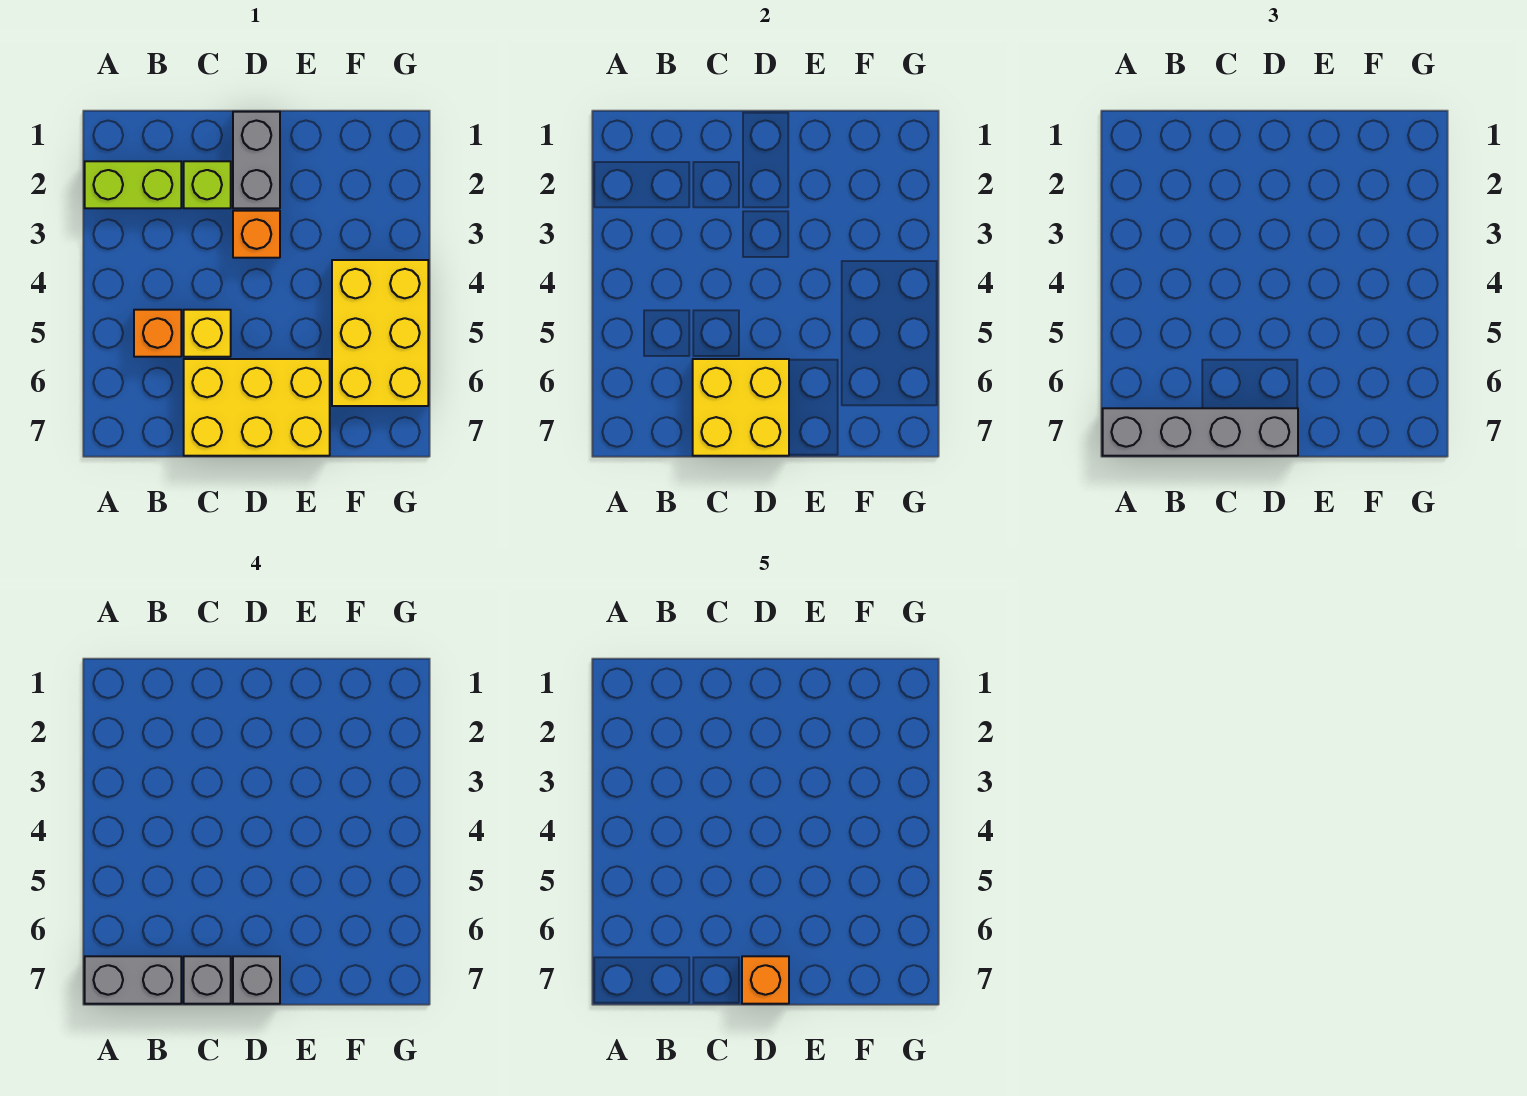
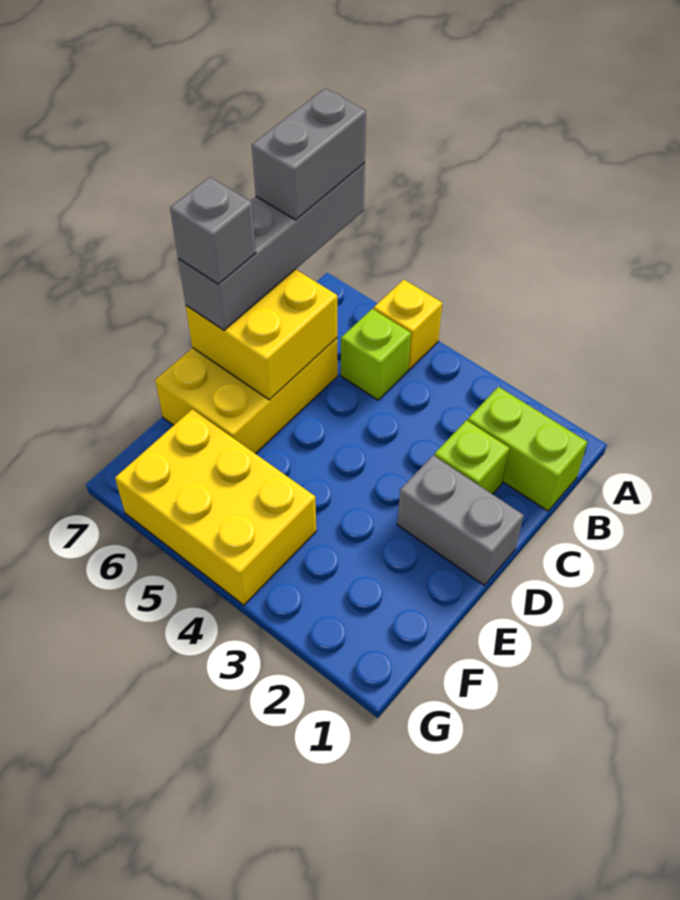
lime brick A2:B2 level 1 -> lime brick B1:B2 level 1
orange brick B5 level 1 -> lime brick B5 level 1
yellow brick C5 level 1 -> yellow brick A5 level 1
grey brick C7 level 4 -> none
orange brick D3 level 1 -> none
orange brick D7 level 5 -> none

